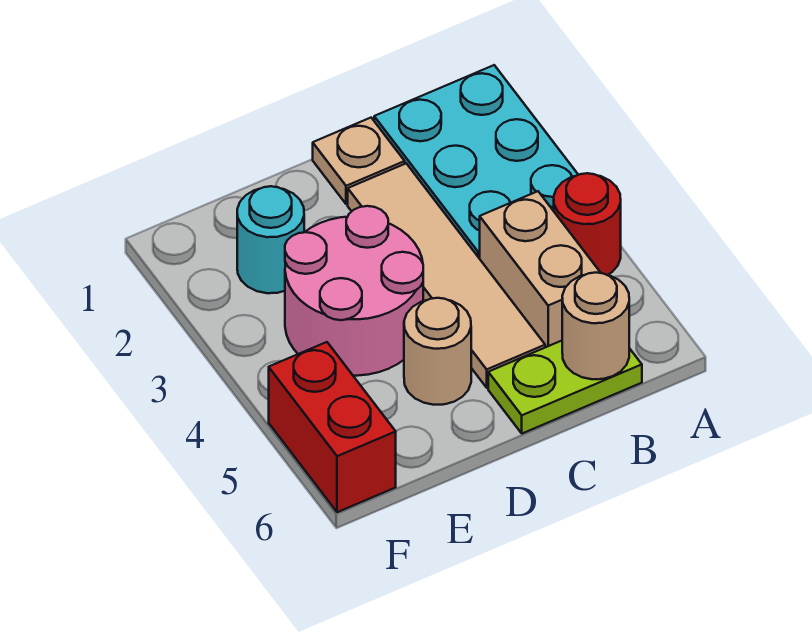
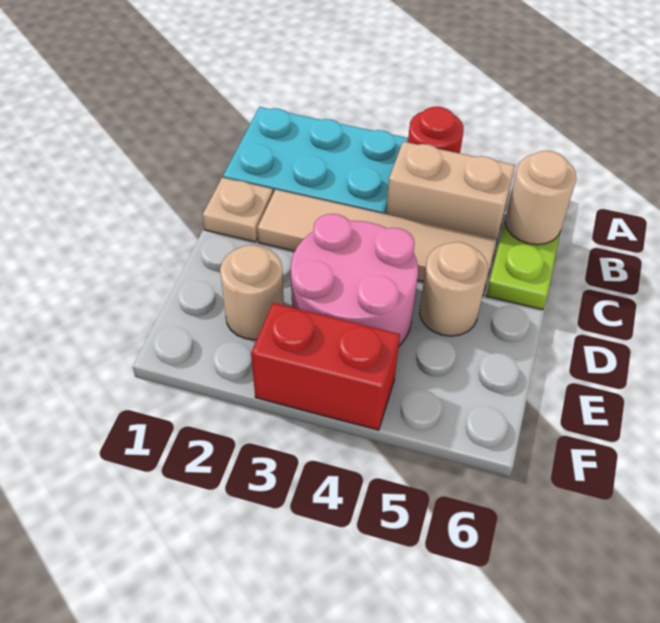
cyan round brick E2 level 1 -> tan round brick E2 level 1
red brick F5:F6 level 1 -> red brick F3:F4 level 1

